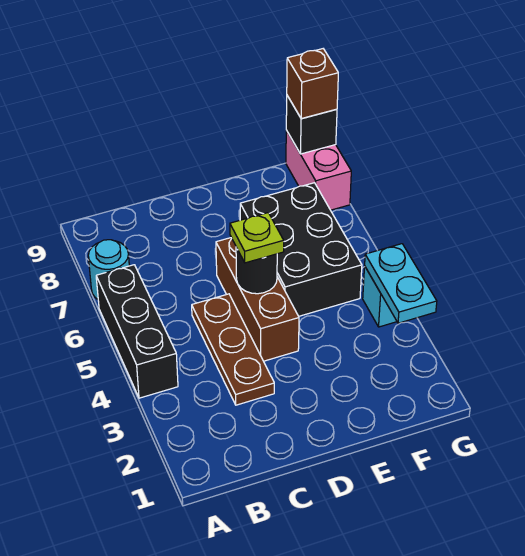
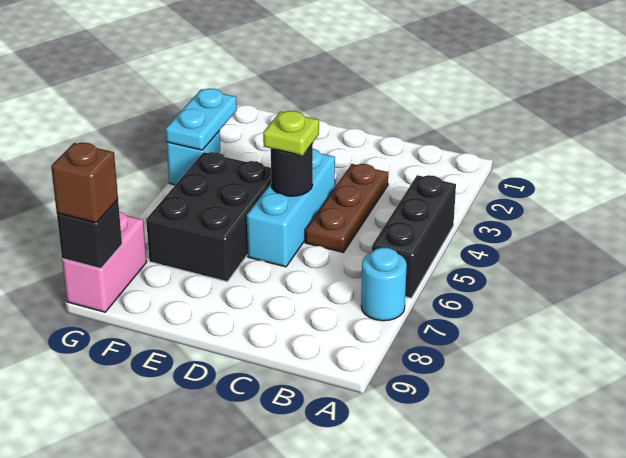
brown brick D4:D6 level 1 -> cyan brick D4:D6 level 1

